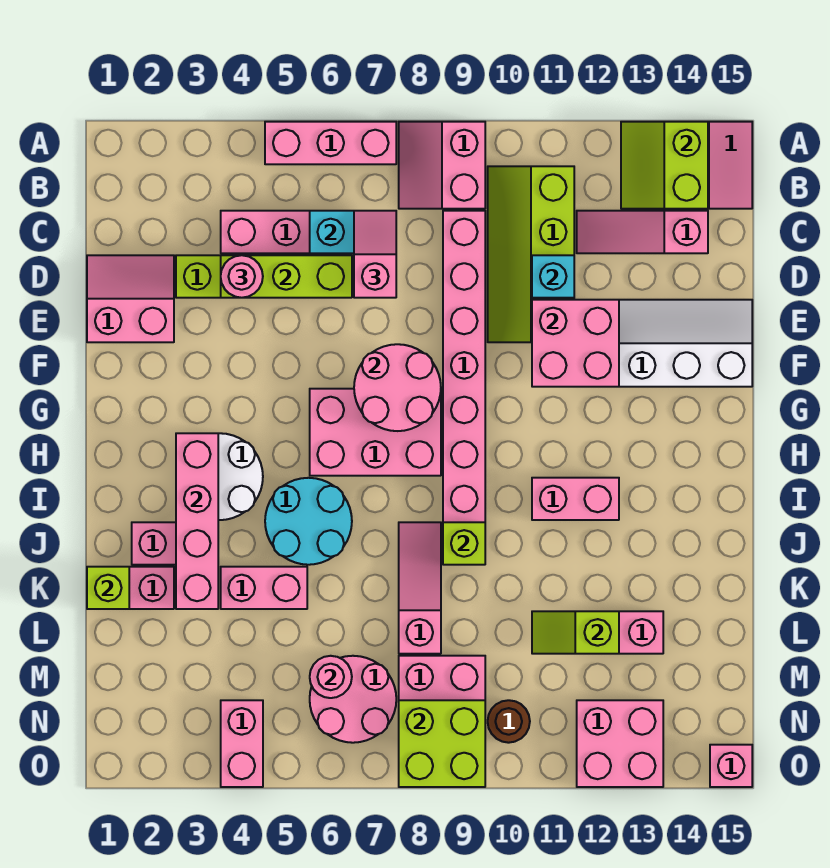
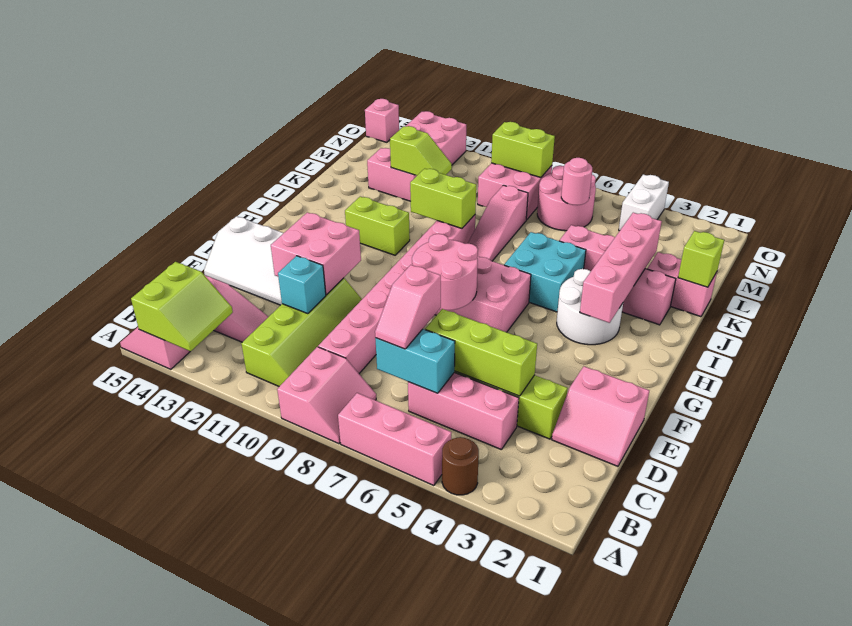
pink round brick D4 level 3 -> none
cyan round brick I5:J6 level 1 -> cyan brick I5:J6 level 1
pink brick I11:I12 level 1 -> lime brick I11:I12 level 1
lime brick J9 level 2 -> lime brick J9:J10 level 2
pink brick N4:O4 level 1 -> white brick N4:O4 level 1
lime brick N8:O9 level 2 -> lime brick N8:N9 level 2
brown round brick N10 level 1 -> brown round brick A4 level 1

